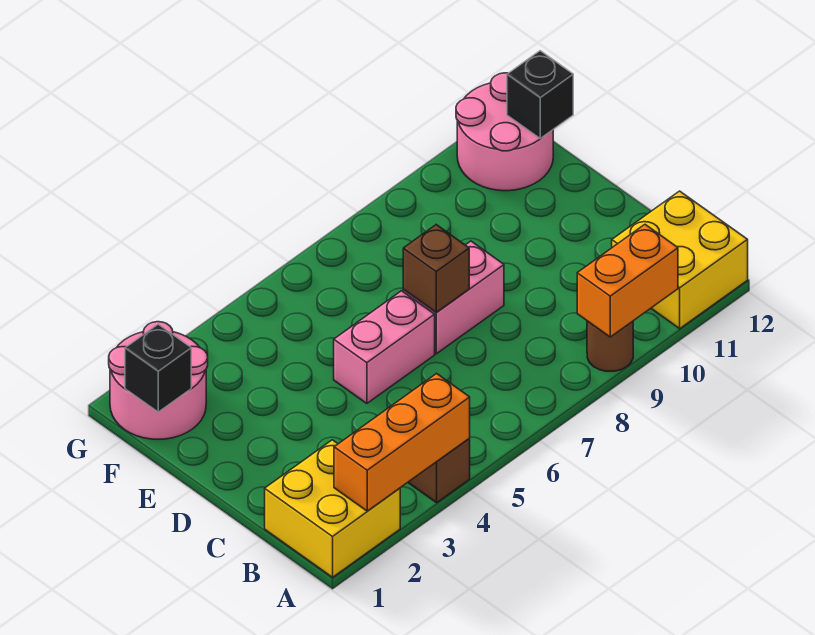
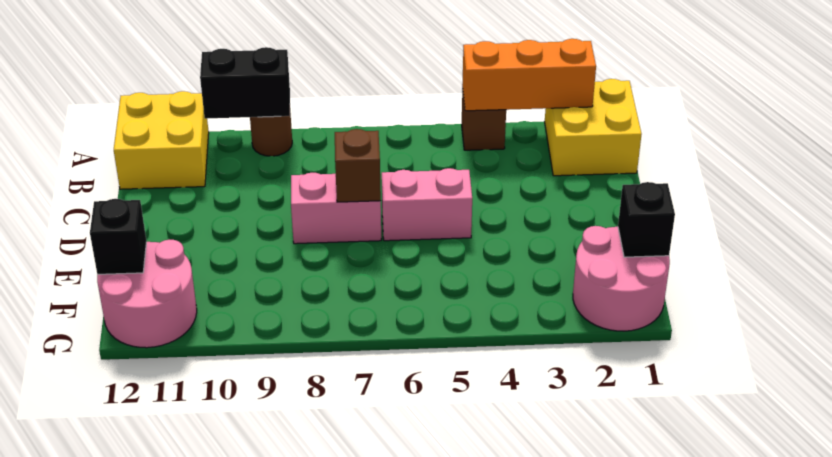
orange brick A9:A10 level 2 -> black brick A9:A10 level 2

